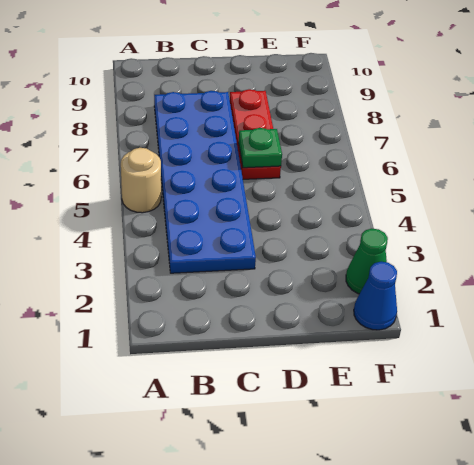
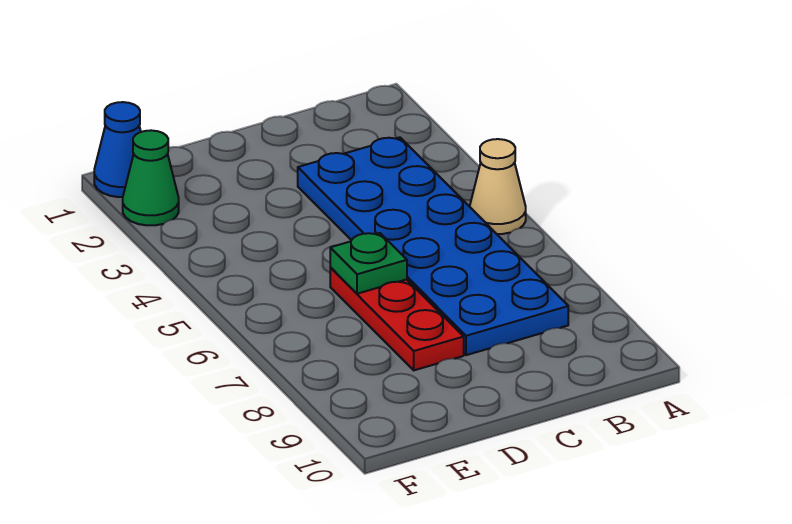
tan round brick A5 level 1 -> tan cone A5 level 1

